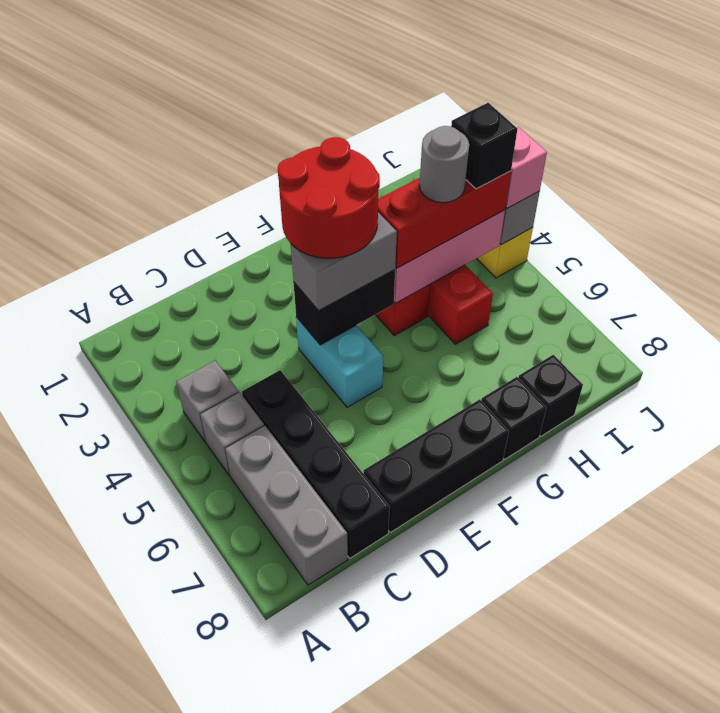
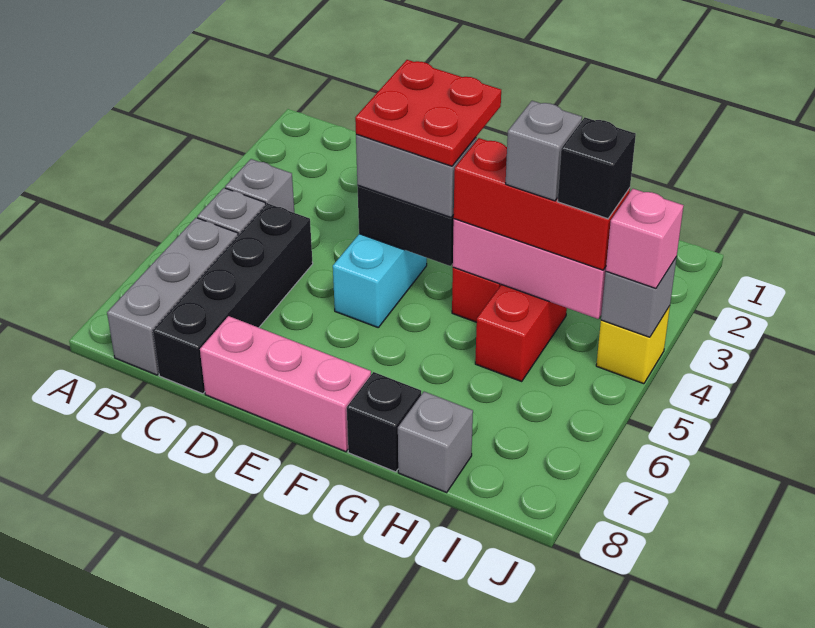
black brick D8:F8 level 1 -> pink brick D8:F8 level 1
red round brick E3:F4 level 4 -> red plate E3:F4 level 4
grey round brick H4 level 4 -> grey brick H4 level 4
black brick H8 level 1 -> grey brick H8 level 1

